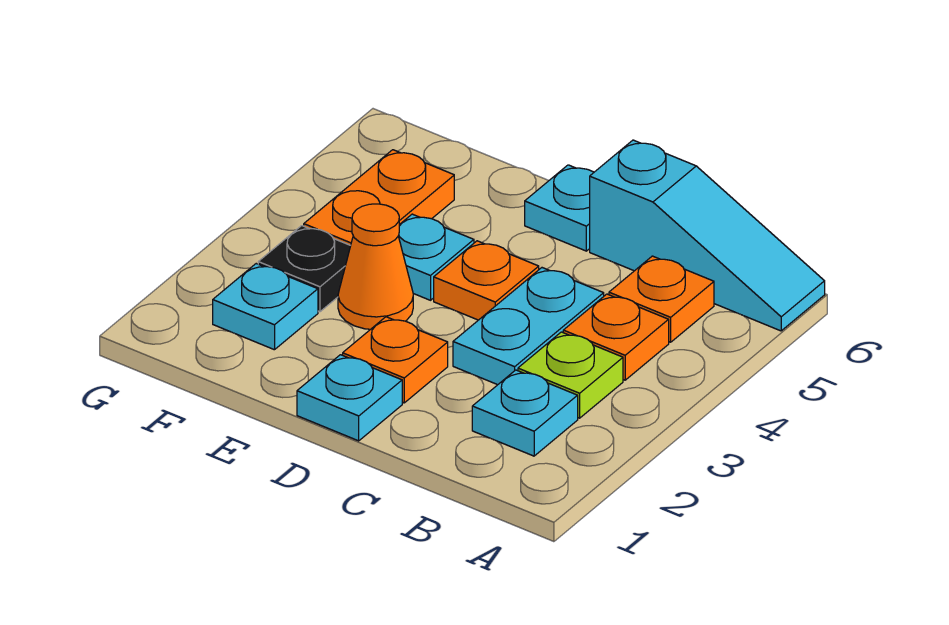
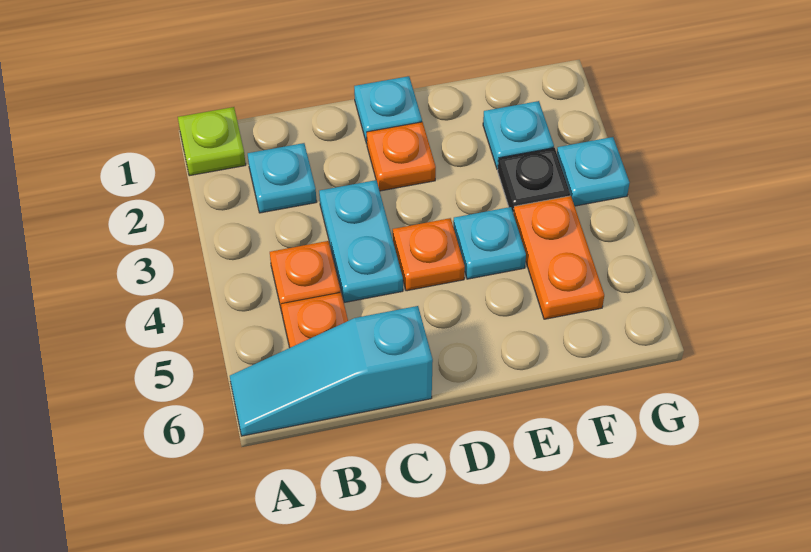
lime plate B3 level 1 -> lime plate A1 level 1
cyan plate D6 level 1 -> cyan plate G3 level 1
orange cone E3 level 1 -> none

